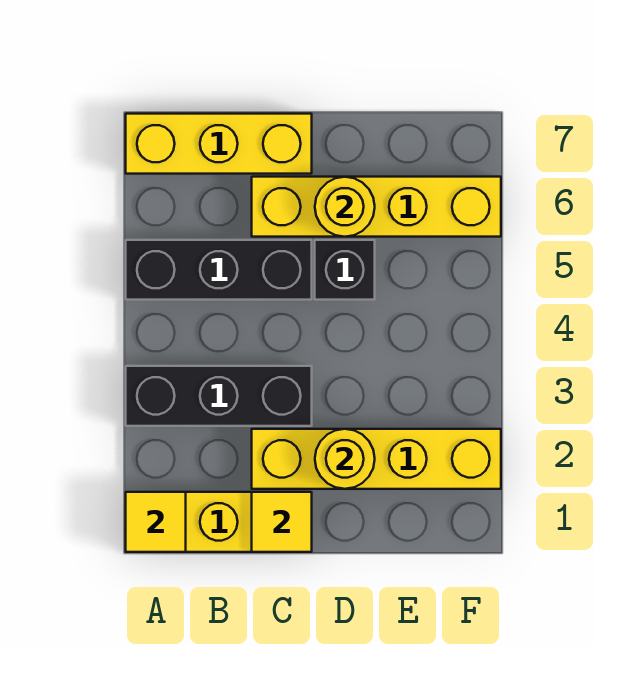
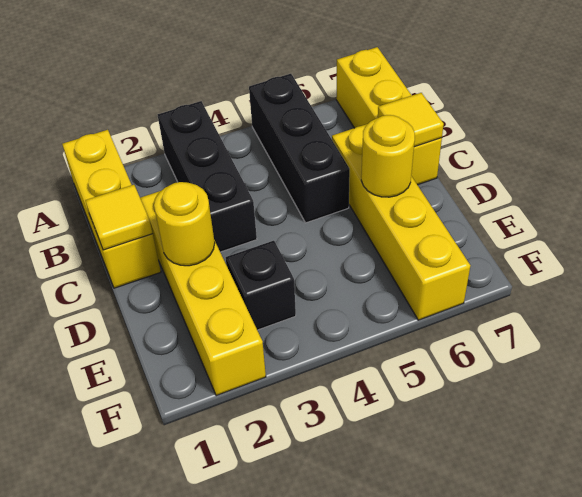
yellow tile A1 level 2 -> yellow tile C7 level 2
black brick D5 level 1 -> black brick E3 level 1

